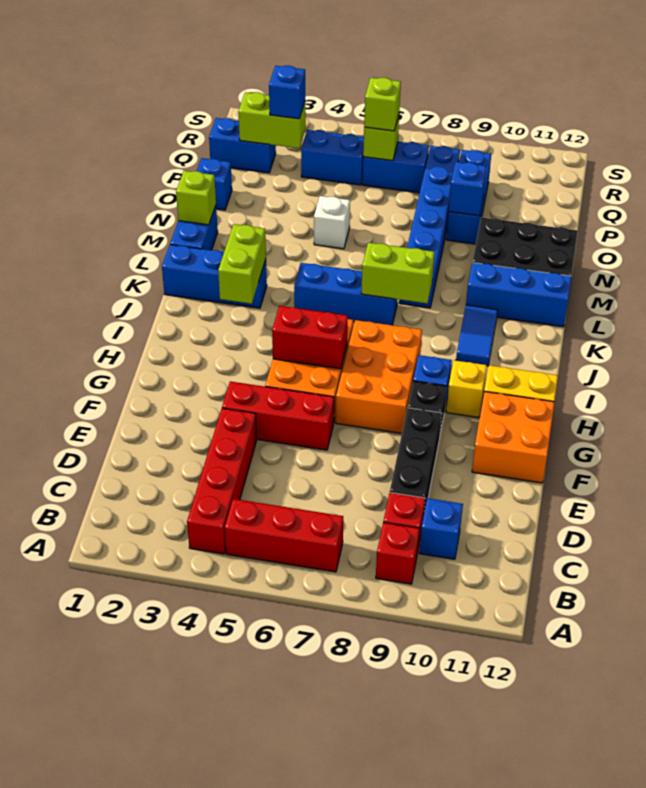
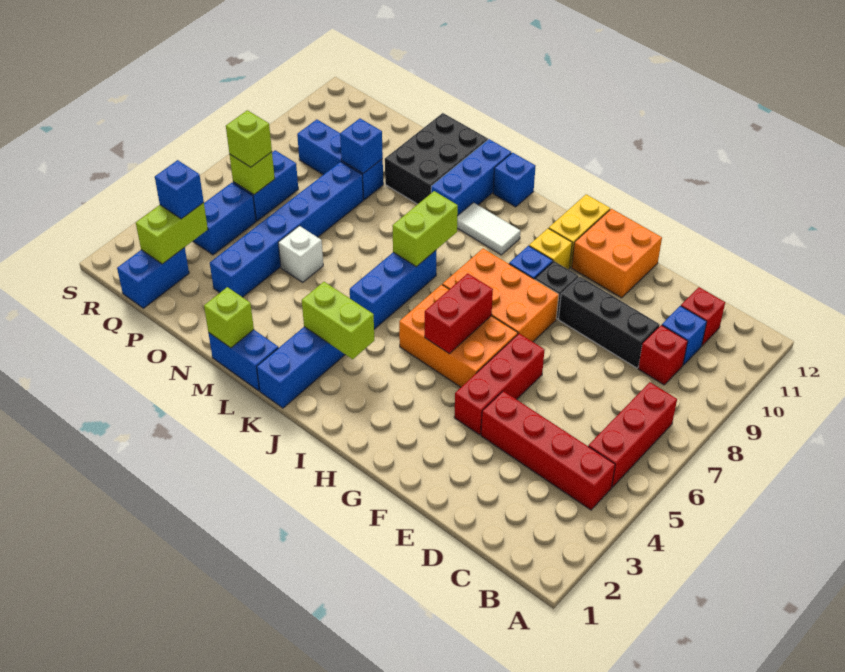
red brick B9 level 1 -> red brick C11 level 1
blue tile J10:K10 level 1 -> white tile J10:K10 level 1
blue brick L8:Q8 level 1 -> blue brick O3:O8 level 1
blue brick O1 level 1 -> blue brick K12 level 1

